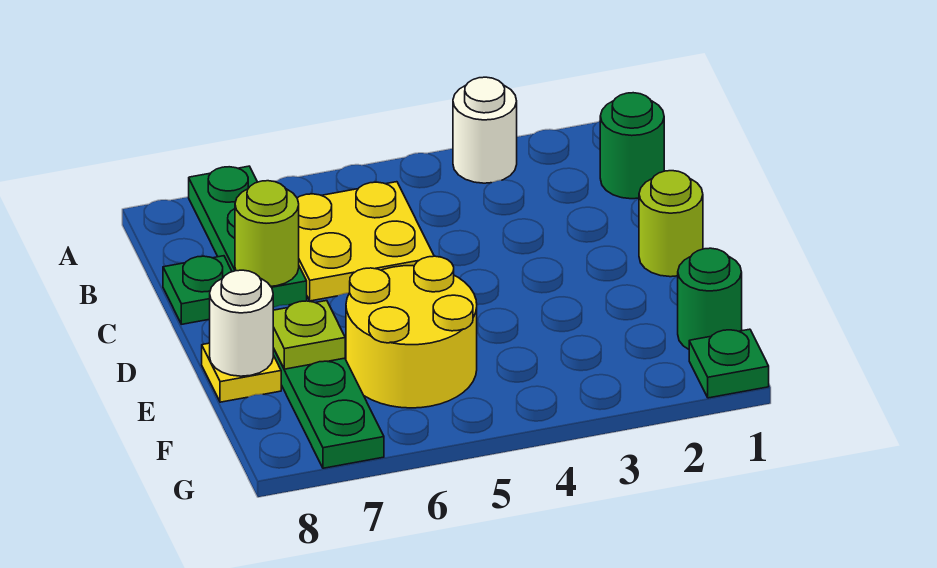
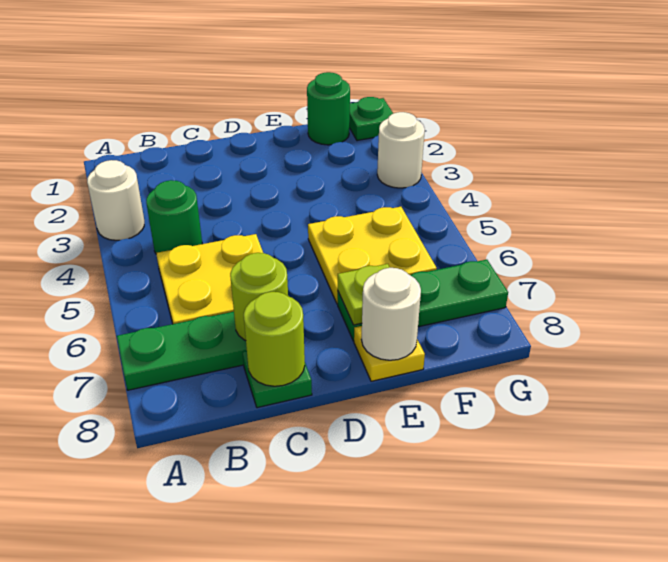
green round brick B1 level 1 -> green round brick B4 level 1
lime round brick D1 level 1 -> lime round brick C8 level 2
yellow round brick E5:F6 level 1 -> yellow plate E5:F6 level 1
none -> white round brick G3 level 1

